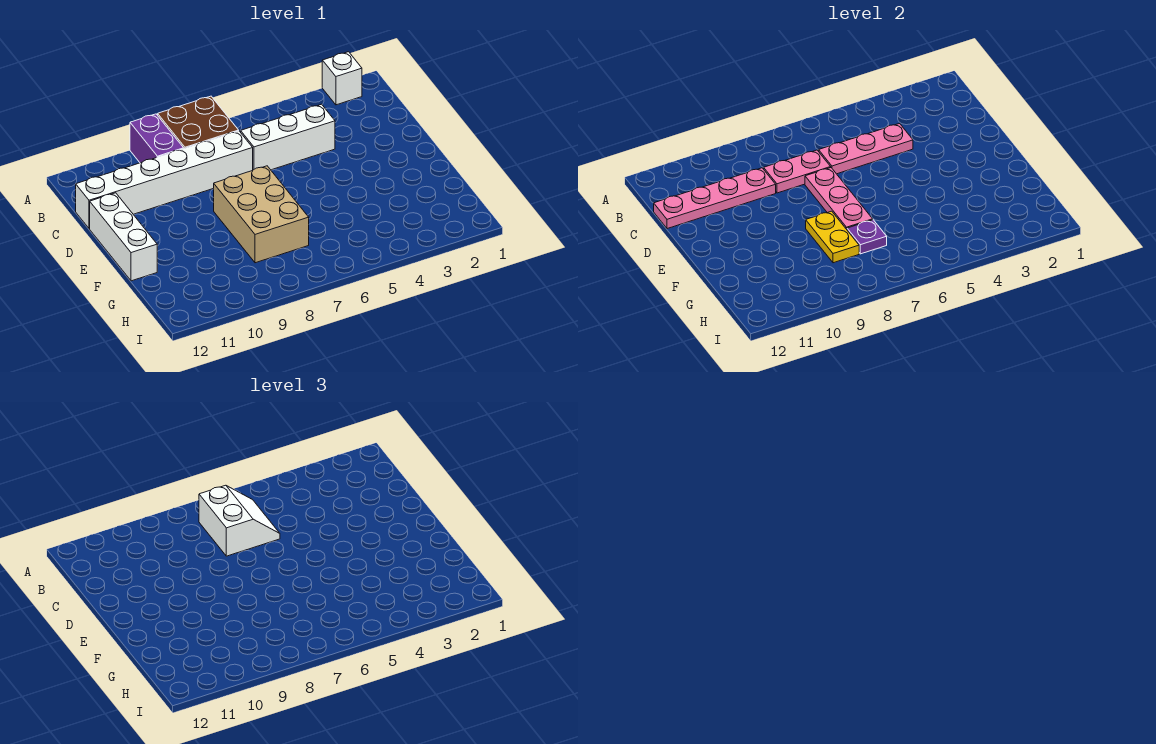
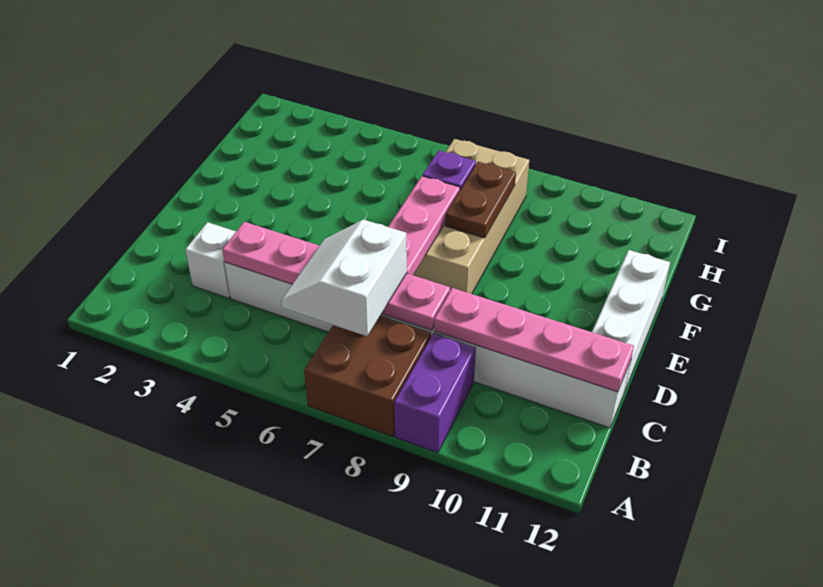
white brick A2 level 1 -> white brick C3 level 1
tan brick E7:G8 level 1 -> tan brick E7:H8 level 1
yellow plate F8:G8 level 2 -> brown plate F8:G8 level 2

